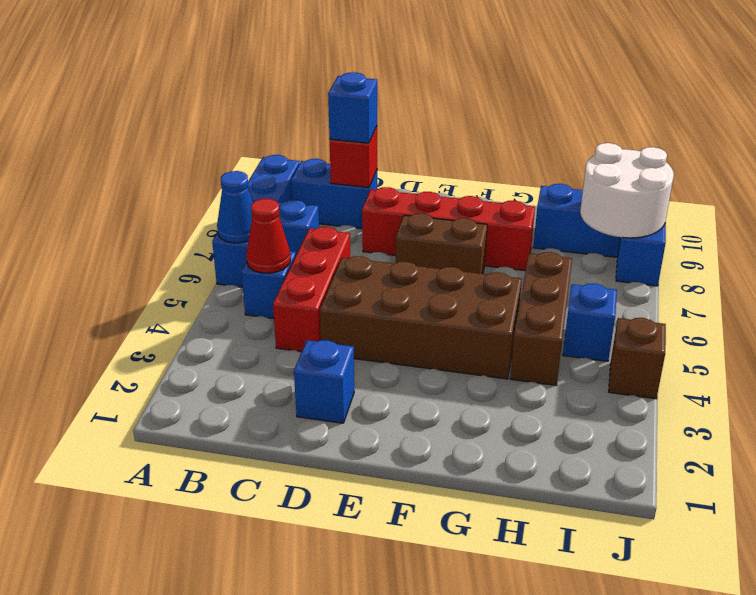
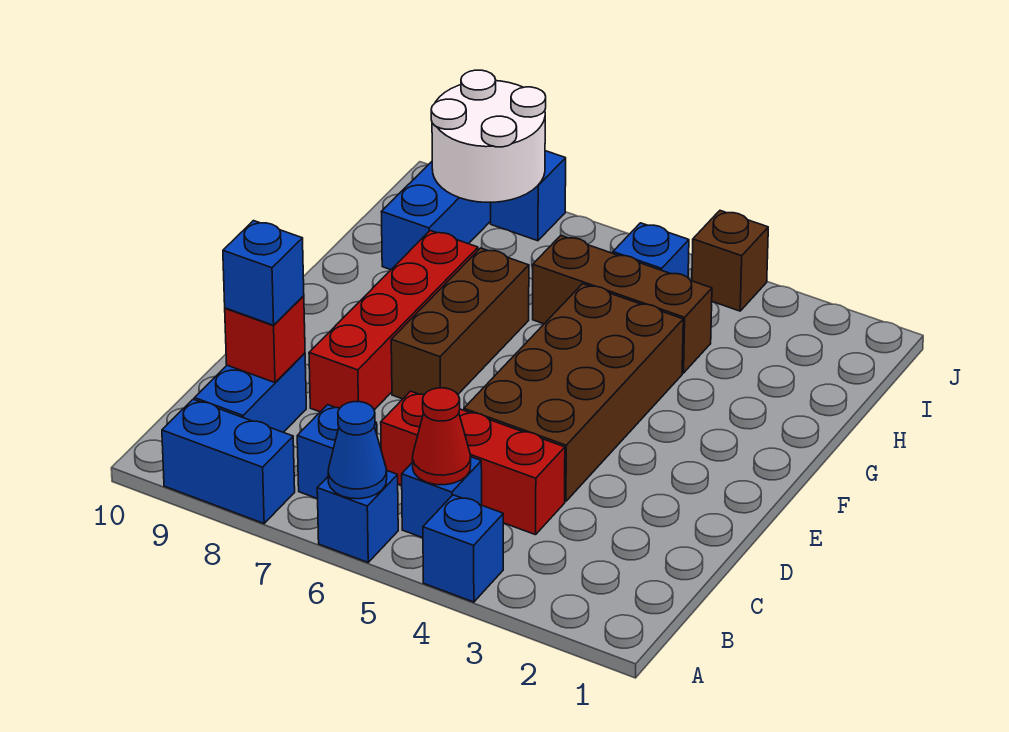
blue brick D2 level 1 -> blue brick A4 level 1
brown brick E7:F7 level 1 -> brown brick E7:G7 level 1

